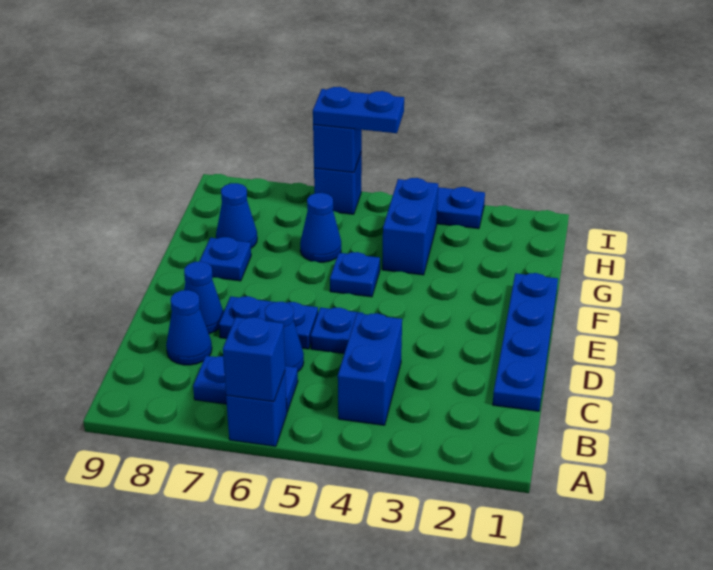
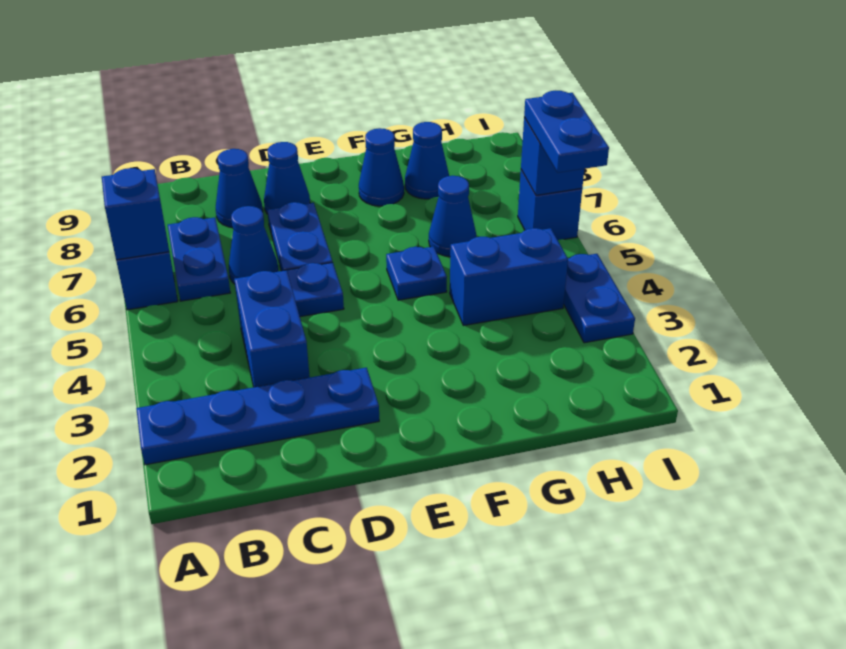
blue brick B4:C4 level 1 -> blue brick C3:C4 level 1
blue plate C1:F1 level 1 -> blue plate A2:D2 level 1
blue plate F8 level 1 -> blue cone F8 level 1

